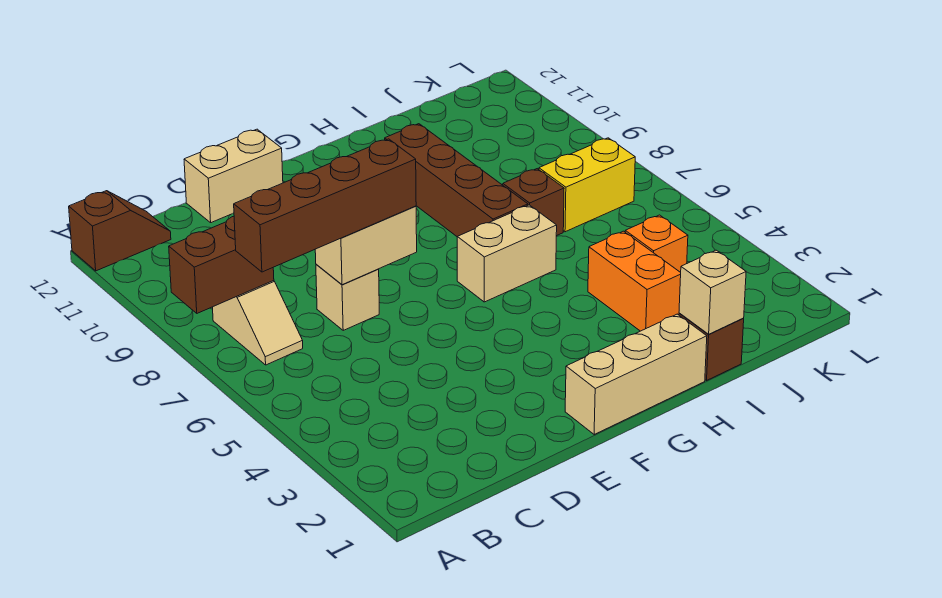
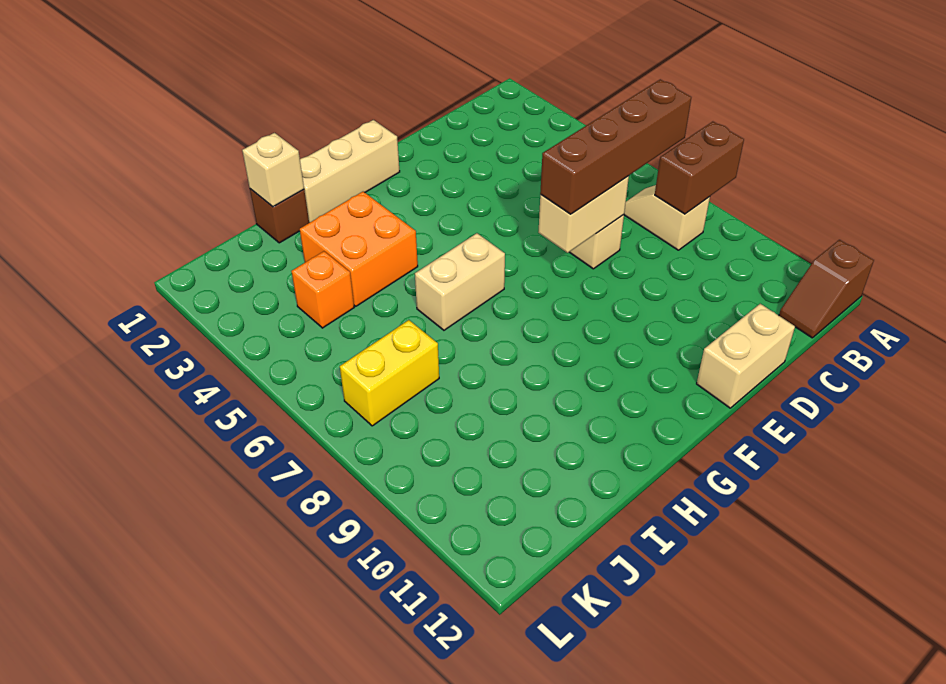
brown brick H7:H10 level 1 -> none
orange brick I3:I4 level 1 -> orange brick H3:I4 level 1
brown brick I7 level 1 -> none

